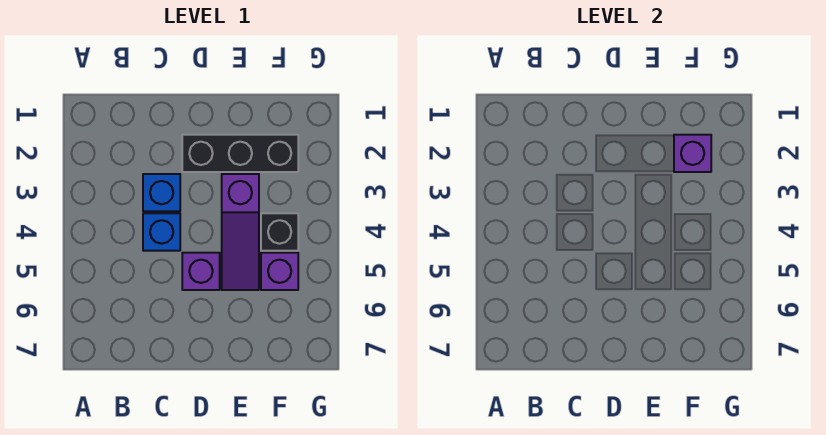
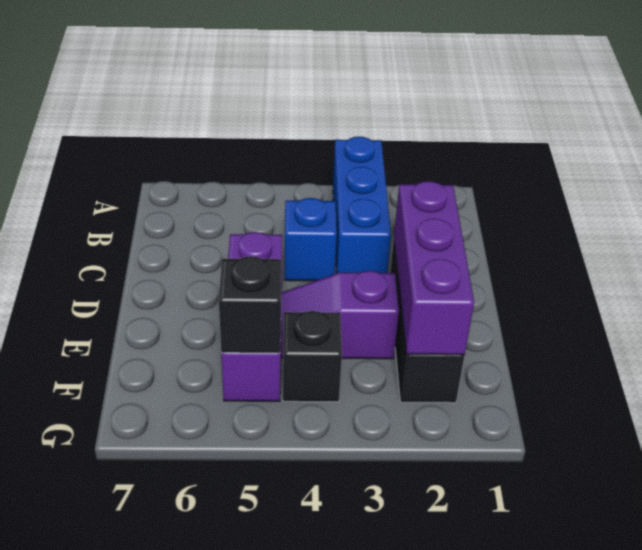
blue brick C3 level 1 -> blue brick A3:C3 level 1
purple brick F2 level 2 -> purple brick D2:F2 level 2
none -> black brick F5 level 2

